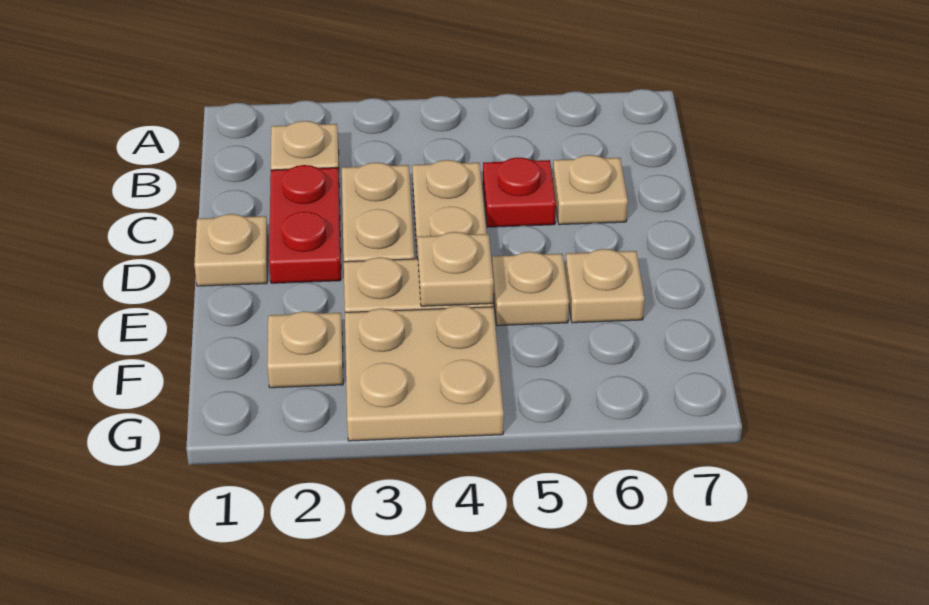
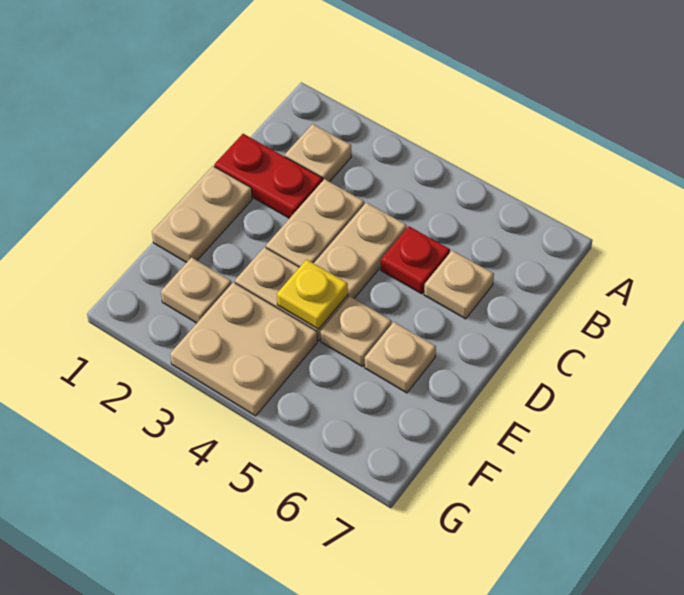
red plate C2:D2 level 1 -> red plate C1:C2 level 1
tan plate D1 level 1 -> tan plate D1:E1 level 1
tan plate E4 level 2 -> yellow plate E4 level 2

